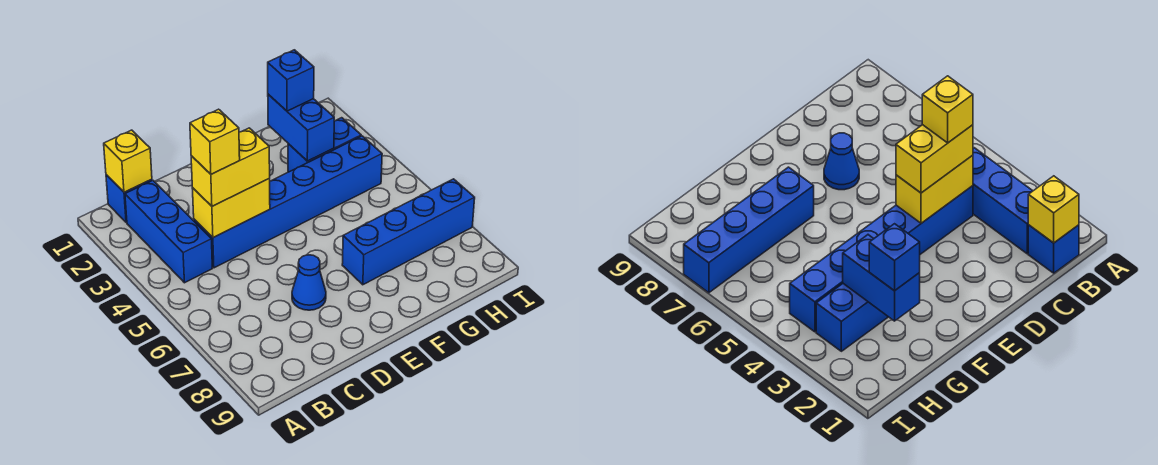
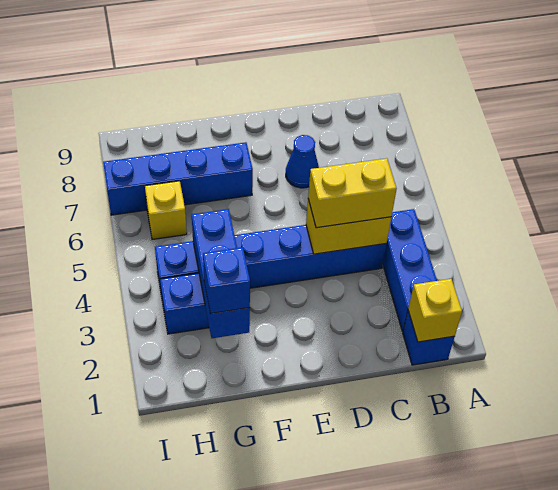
yellow brick C4 level 4 -> yellow brick H6 level 1
blue brick G2:G3 level 2 -> blue brick G2:G4 level 2

